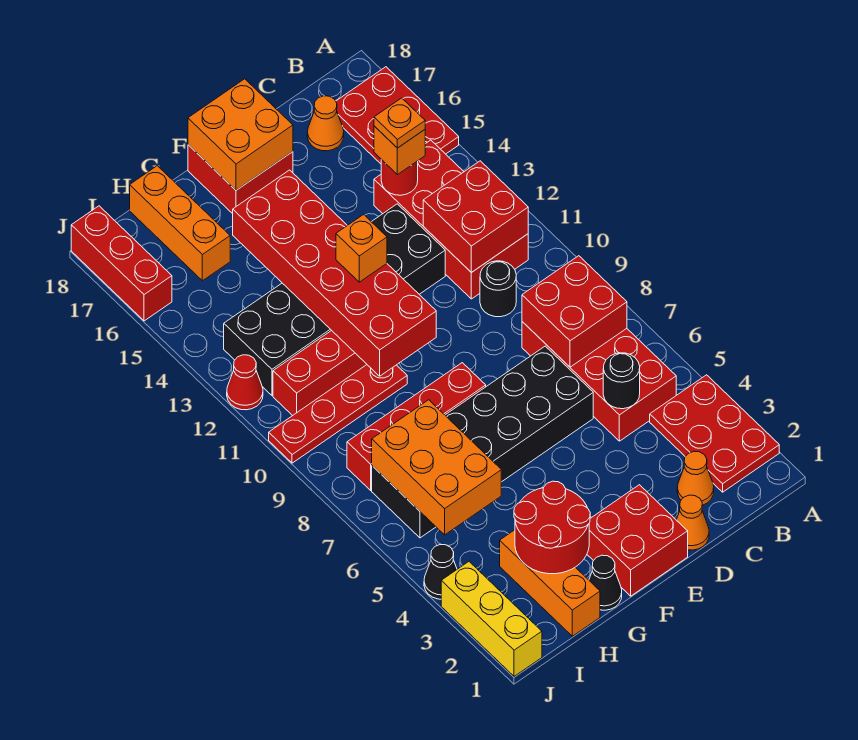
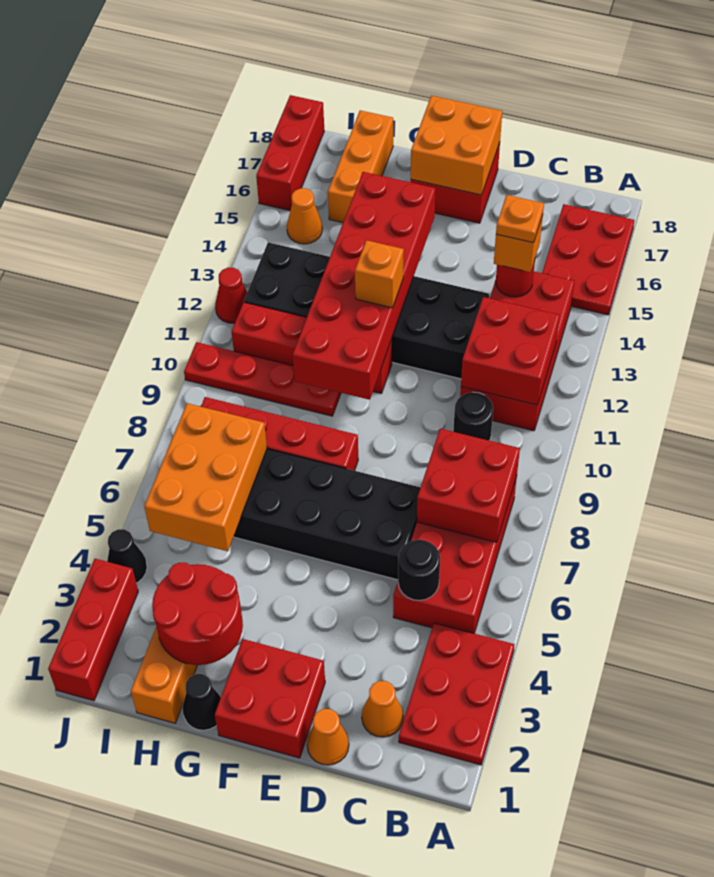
orange cone C17 level 1 -> orange cone I15 level 1
yellow brick J1:J3 level 1 -> red brick J1:J3 level 1

